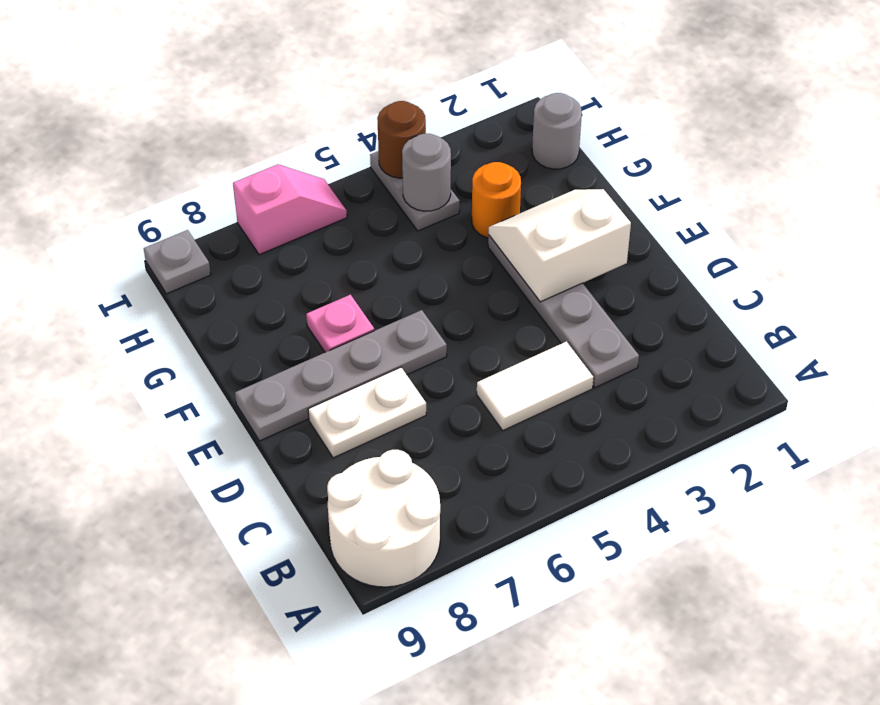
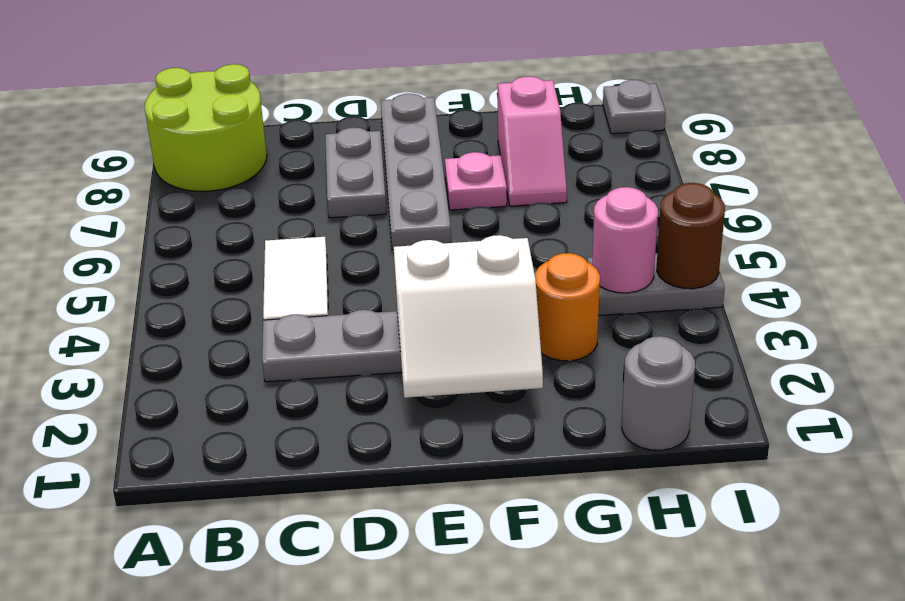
white round brick A8:B9 level 1 -> lime round brick A8:B9 level 1
white plate D7:D8 level 1 -> grey plate D7:D8 level 1
white slope E2:F3 level 2 top E -> white slope E2:F3 level 2 top 3
grey round brick H4 level 2 -> pink round brick H4 level 2
pink slope I6:I7 level 1 top 7 -> pink slope G7:G8 level 1 top 8

